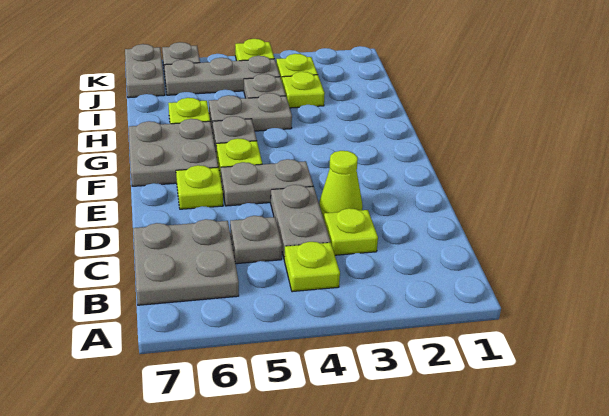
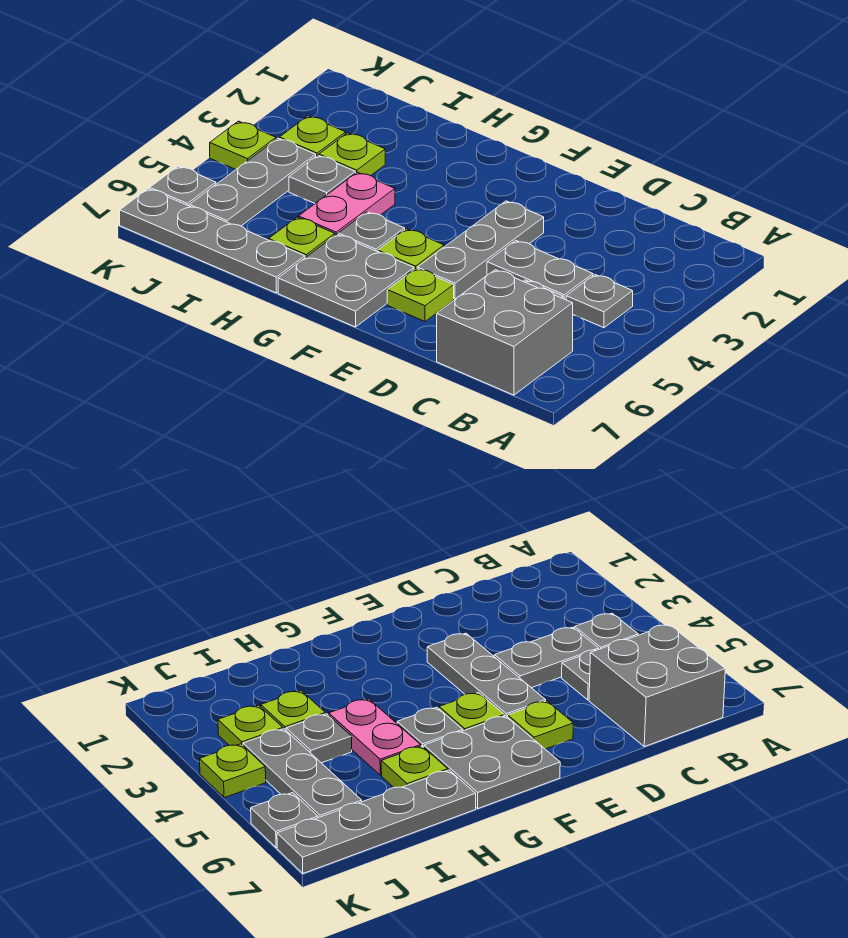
lime plate B4 level 1 -> grey plate B4 level 1
grey plate B6:C7 level 1 -> grey brick B6:C7 level 1
lime plate C3 level 1 -> none
lime cone D3 level 1 -> none
grey plate E4:E5 level 1 -> grey plate E3:E5 level 1
grey plate H4:H5 level 1 -> pink plate H4:H5 level 1
grey plate J7:K7 level 1 -> grey plate H7:K7 level 1

